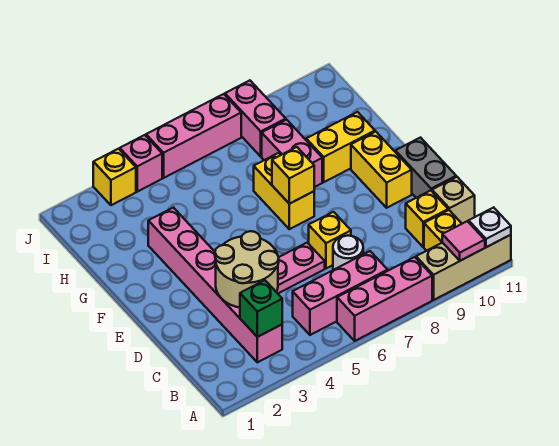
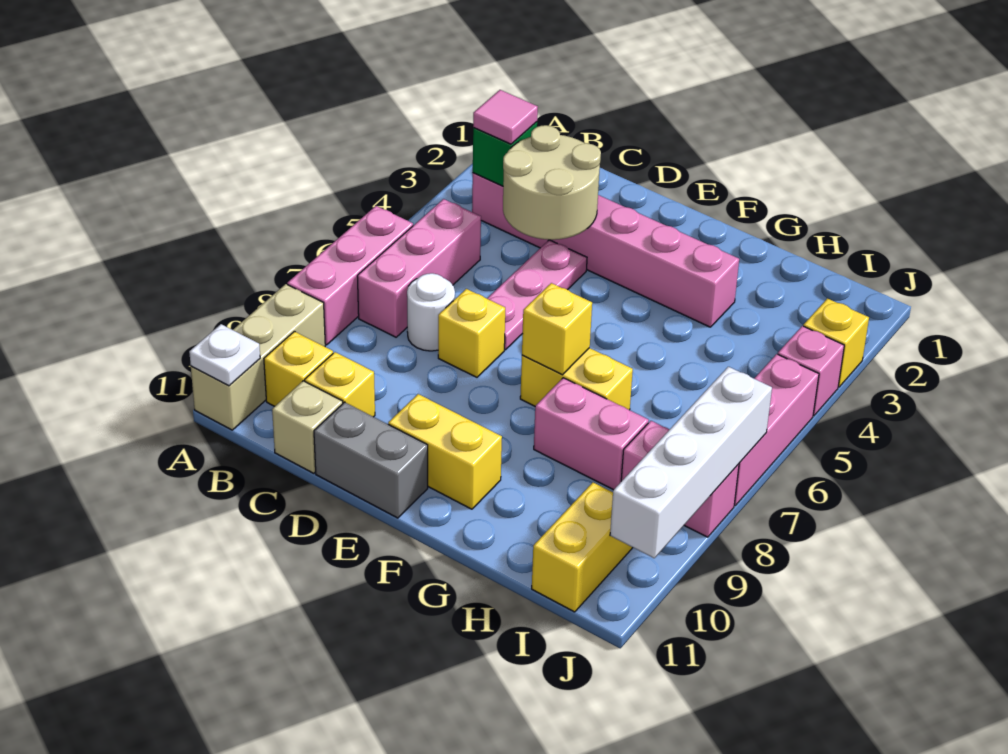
pink tile A10 level 2 -> pink tile B3 level 3
yellow brick G9:G10 level 1 -> yellow brick I10:I11 level 1
none -> white brick J7:J10 level 2

